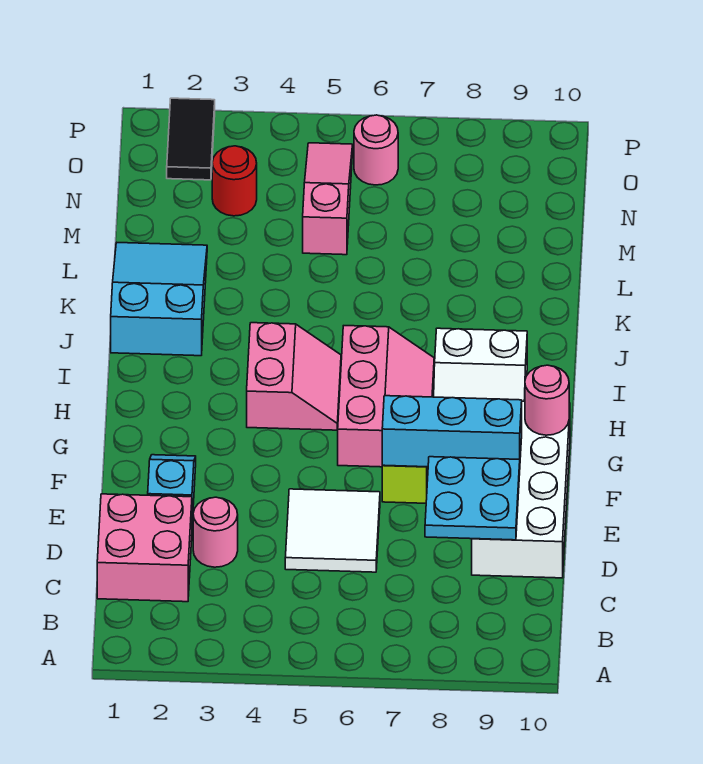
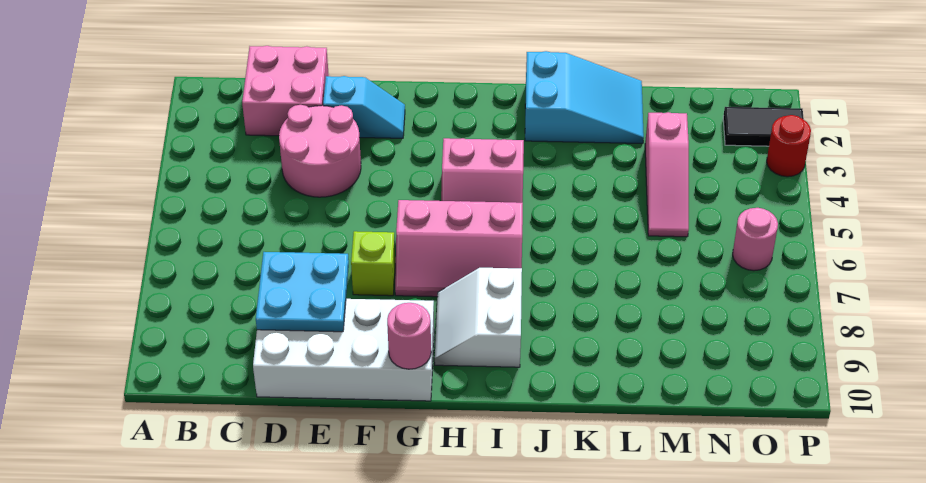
pink round brick D3 level 1 -> pink round brick D3:E4 level 1
white tile D5:E6 level 1 -> none
cyan brick F7:F9 level 2 -> none
pink slope M5:O5 level 1 top M -> pink slope M3:M5 level 1 top 3
red round brick N3 level 1 -> red round brick P3 level 1

